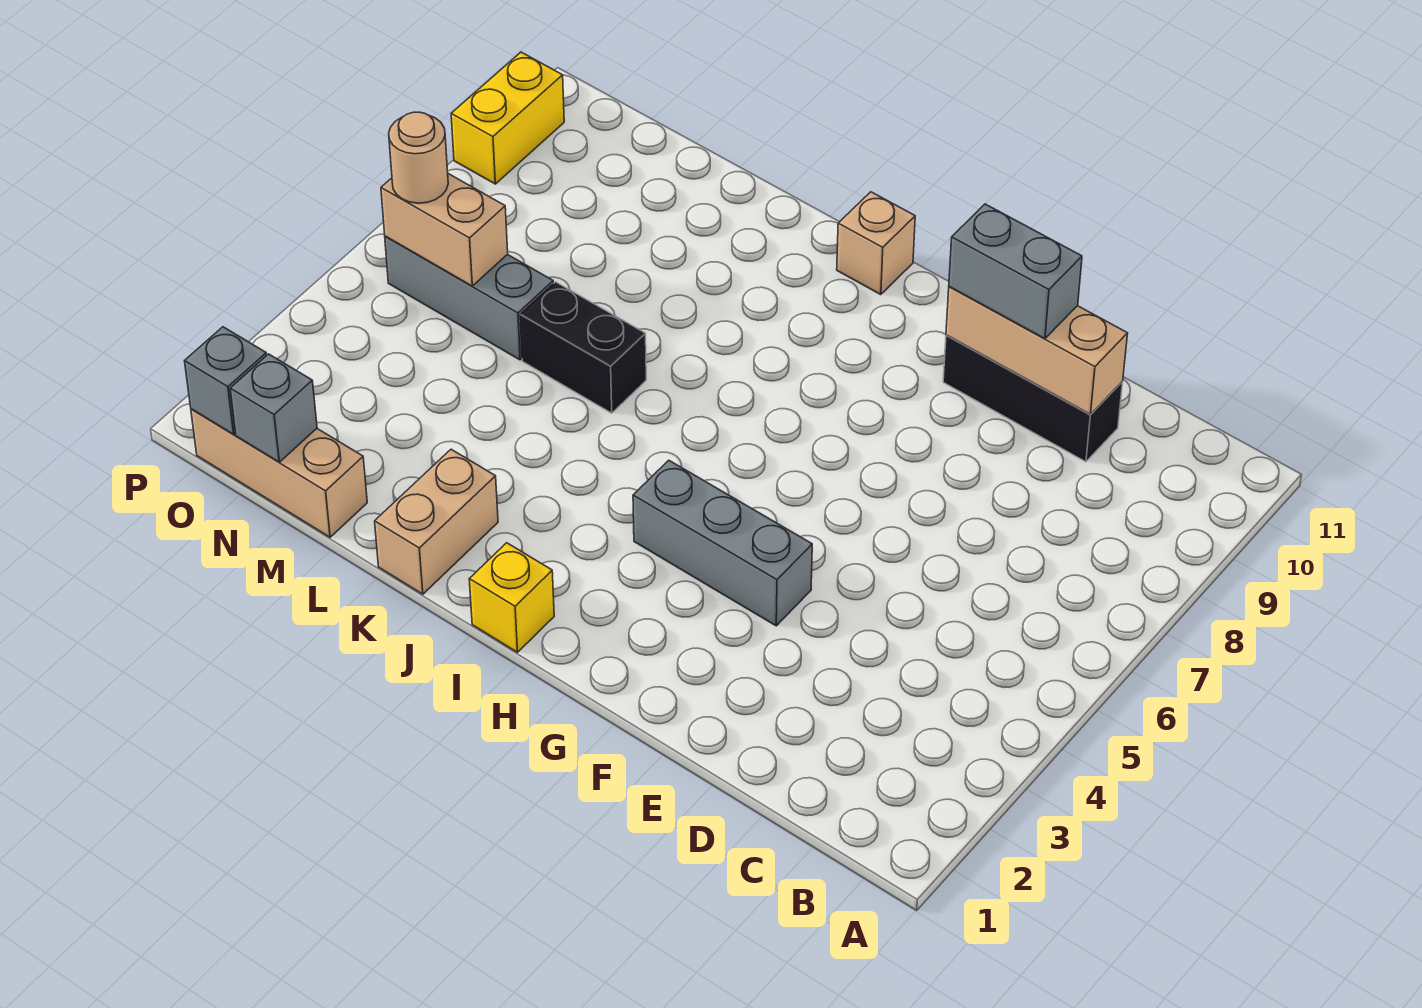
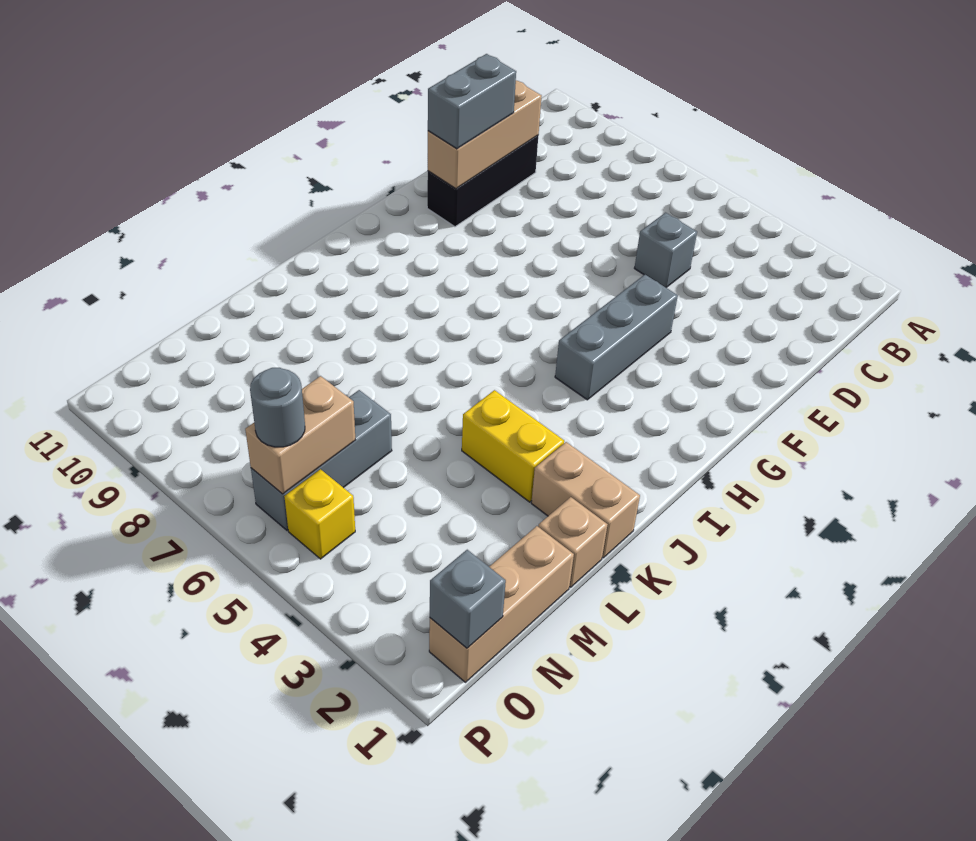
yellow brick I1 level 1 -> yellow brick O5 level 1
tan brick I11 level 1 -> tan brick L1 level 1
black brick K6:L6 level 1 -> none
grey brick N1 level 2 -> grey brick D5 level 1
tan round brick O6 level 3 -> grey round brick O6 level 3
yellow brick P9:P10 level 1 -> yellow brick K3:K4 level 1

